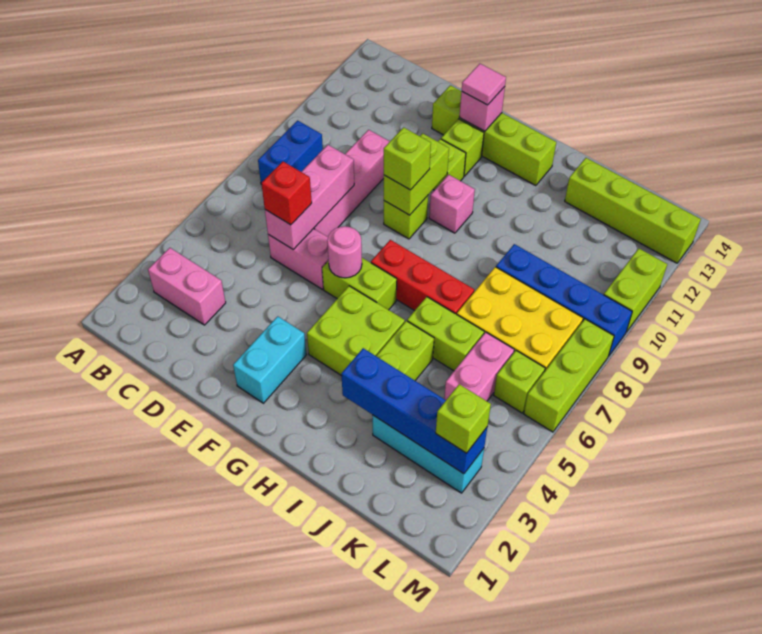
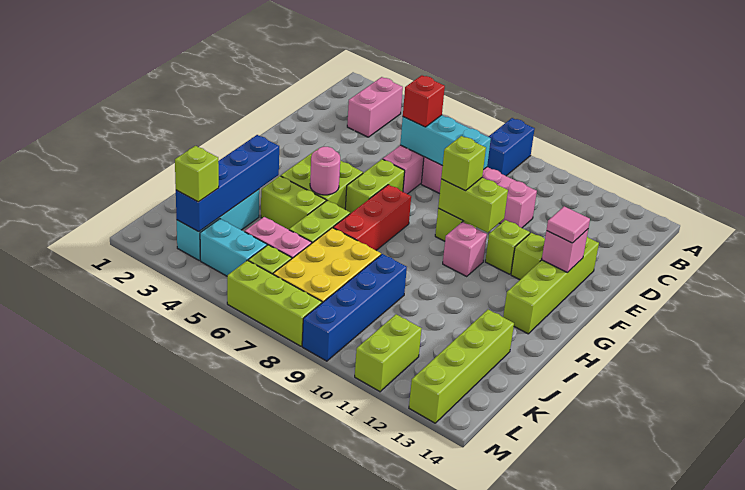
blue brick B8:B9 level 1 -> blue brick A8:B8 level 1
pink brick D6:D8 level 2 -> cyan brick D6:D8 level 2
cyan brick F2:F3 level 1 -> cyan brick L4:L5 level 1
pink round brick F6 level 2 -> pink round brick H5 level 2
lime brick M10:M11 level 1 -> lime brick L11:M11 level 1

